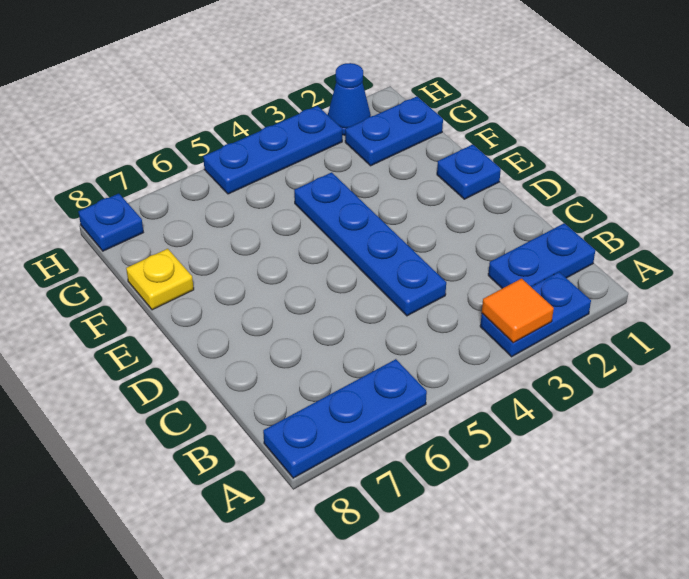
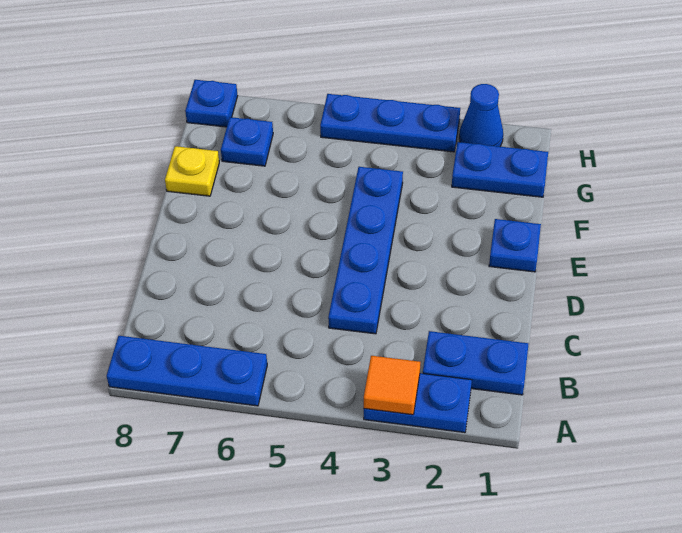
none -> blue plate G7 level 1

